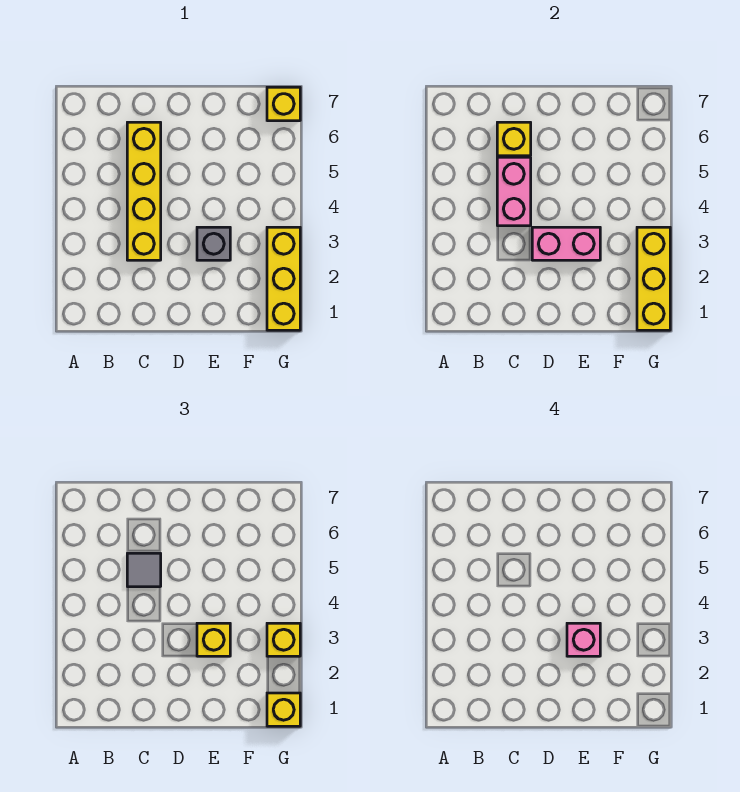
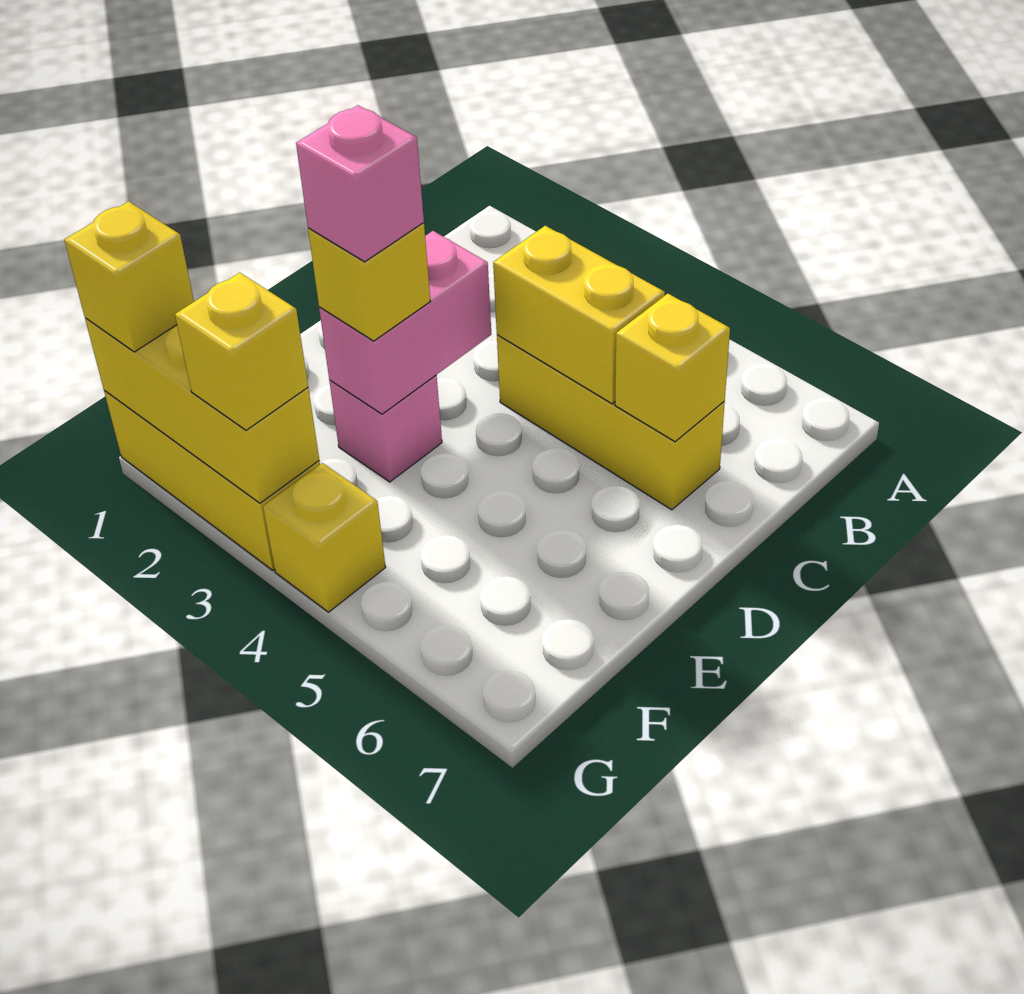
yellow brick C3:C6 level 1 -> yellow brick C4:C6 level 1
pink brick C4:C5 level 2 -> yellow brick C4:C5 level 2
grey tile C5 level 3 -> none
grey brick E3 level 1 -> pink brick E3 level 1
yellow brick G7 level 1 -> yellow brick G4 level 1

